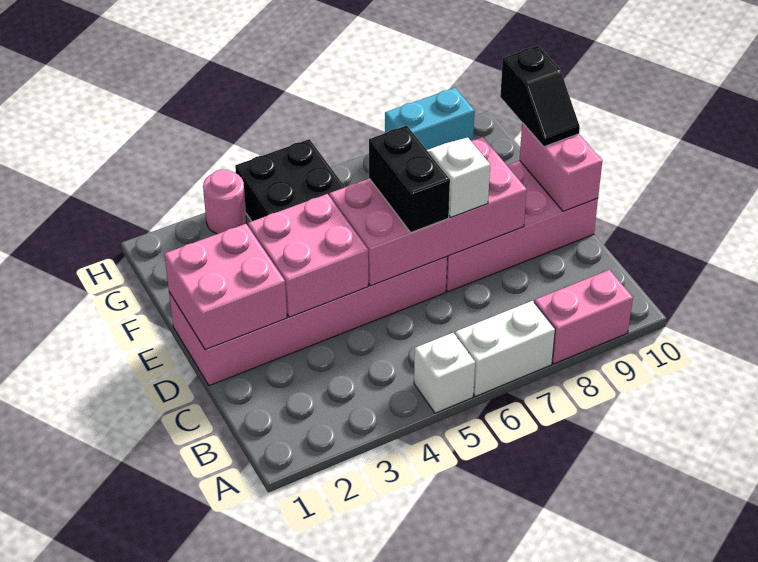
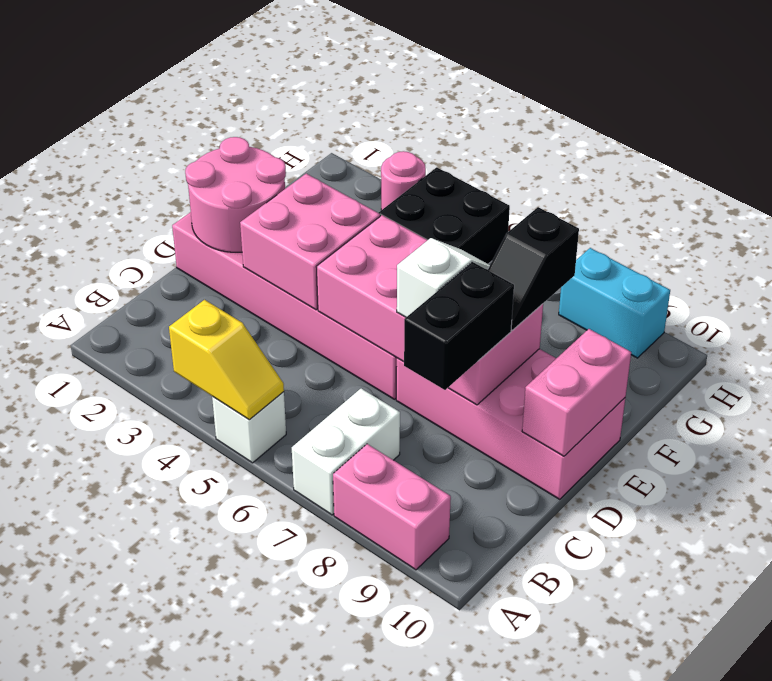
none -> yellow slope A4:A5 level 2 top 4
white brick A6:A7 level 1 -> white brick A7:B7 level 1
pink brick D1:E2 level 2 -> pink round brick D1:E2 level 2
black brick D6:E6 level 3 -> black brick C8:D8 level 3
black slope E10:F10 level 3 top F -> black slope E8:F8 level 3 top F

